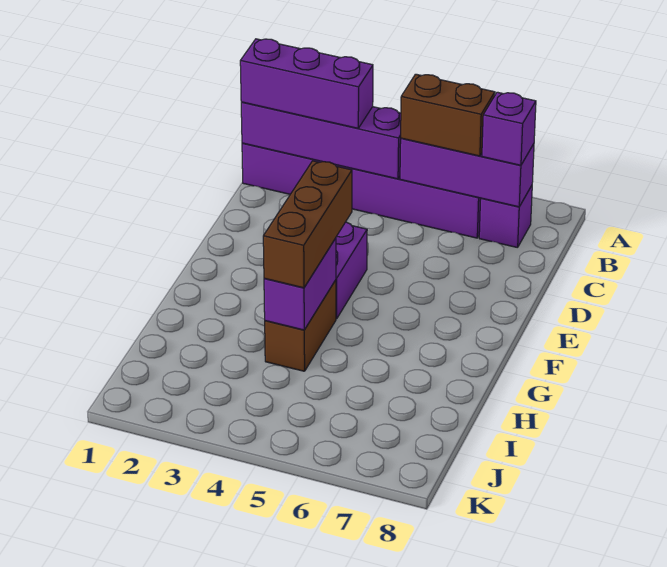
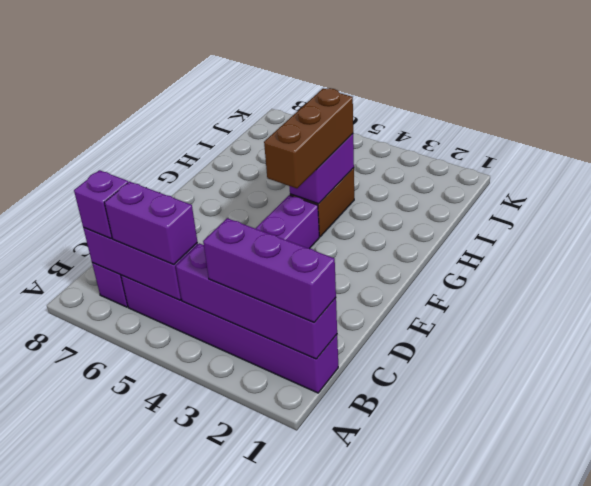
brown brick B5:B6 level 3 -> purple brick B5:B6 level 3

